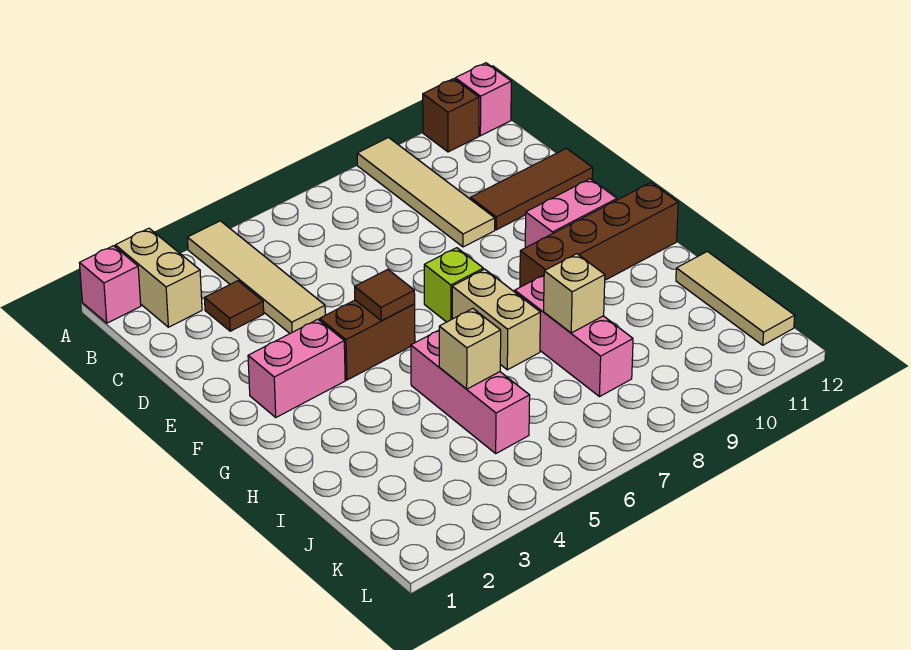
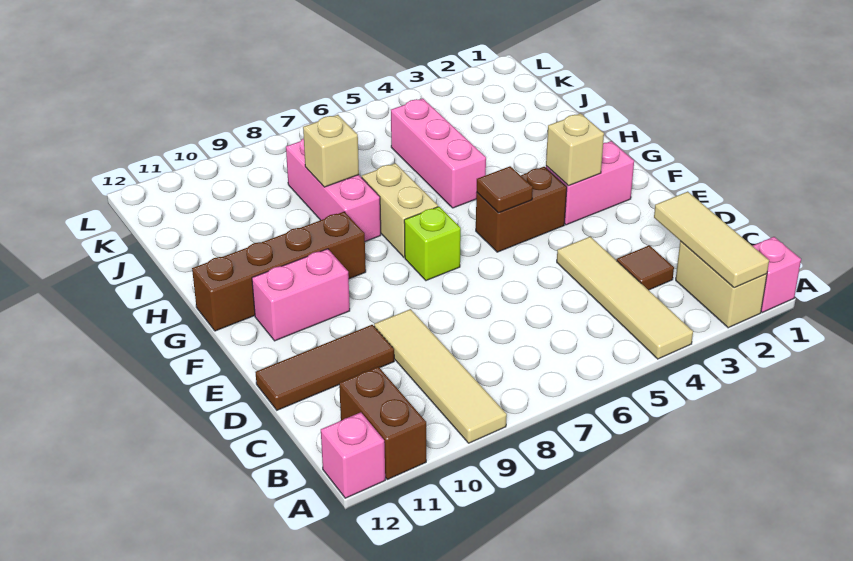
brown brick A11 level 1 -> brown brick A11:B11 level 1
tan brick I5 level 2 -> tan brick F3 level 2
tan tile I12:K12 level 1 -> tan tile A2:C2 level 2

